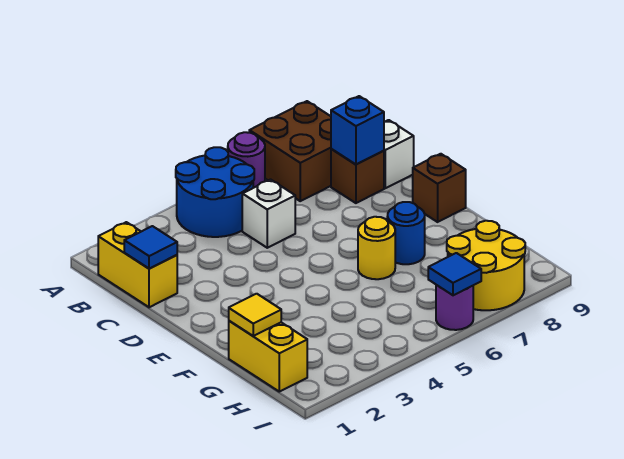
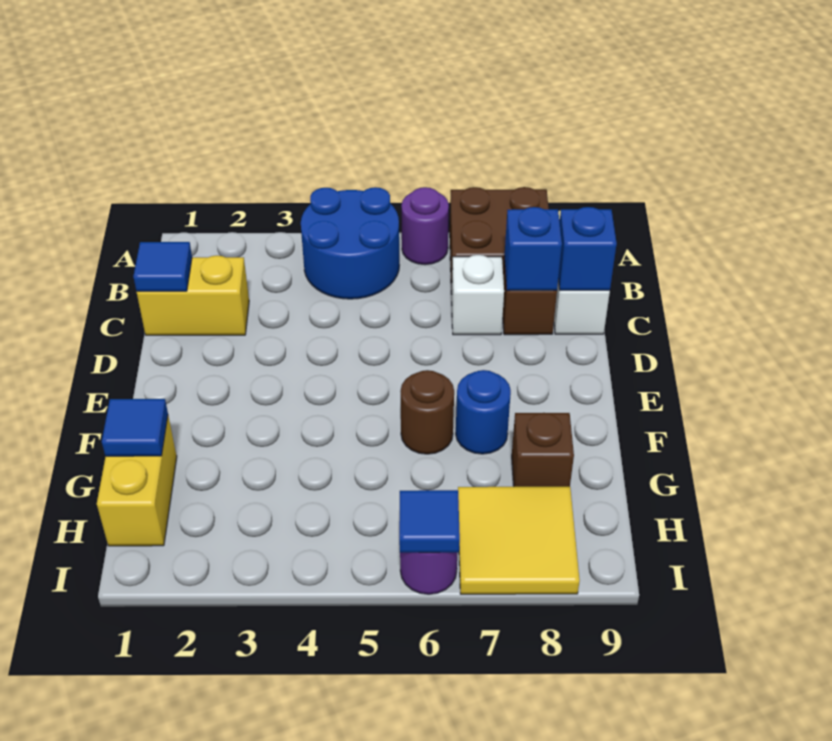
yellow brick B1:C1 level 1 -> yellow brick C1:C2 level 1
white brick C5 level 1 -> white brick C7 level 1
none -> blue brick C9 level 2
brown brick E9 level 1 -> brown brick G8 level 1
yellow round brick F6 level 1 -> brown round brick F6 level 1
yellow tile G1 level 2 -> blue tile G1 level 2
yellow round brick H7:I8 level 1 -> yellow tile H7:I8 level 1

